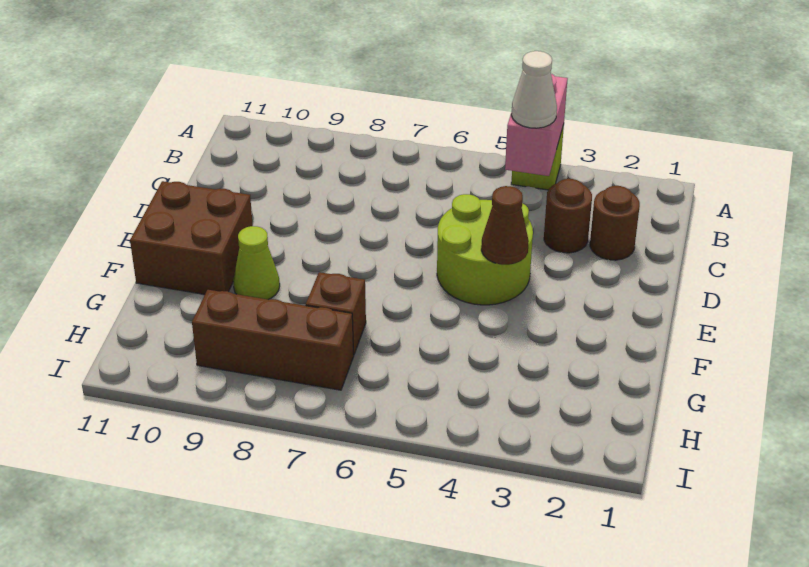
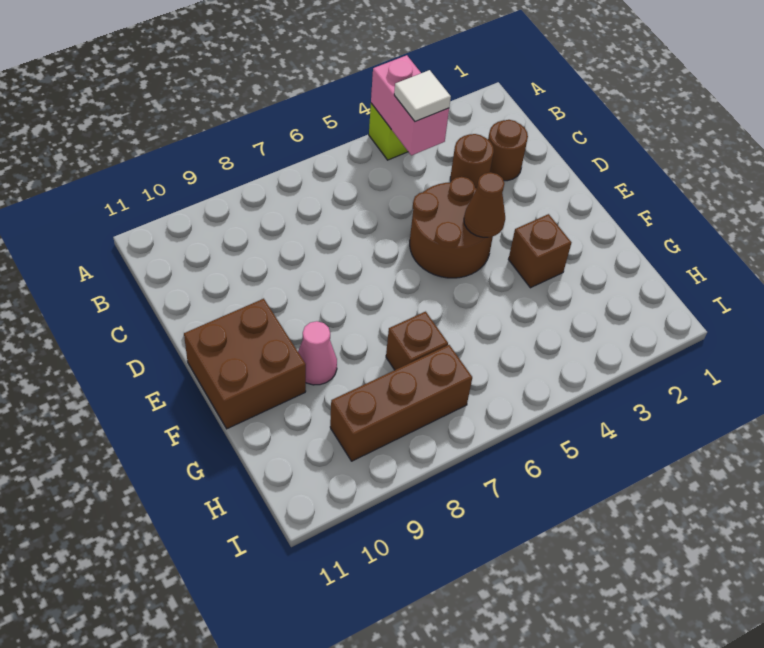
white cone B4 level 3 -> white tile B4 level 3
lime round brick D4:E5 level 1 -> brown round brick D4:E5 level 1
none -> brown brick F3 level 1
lime cone F9 level 1 -> pink cone F9 level 1

